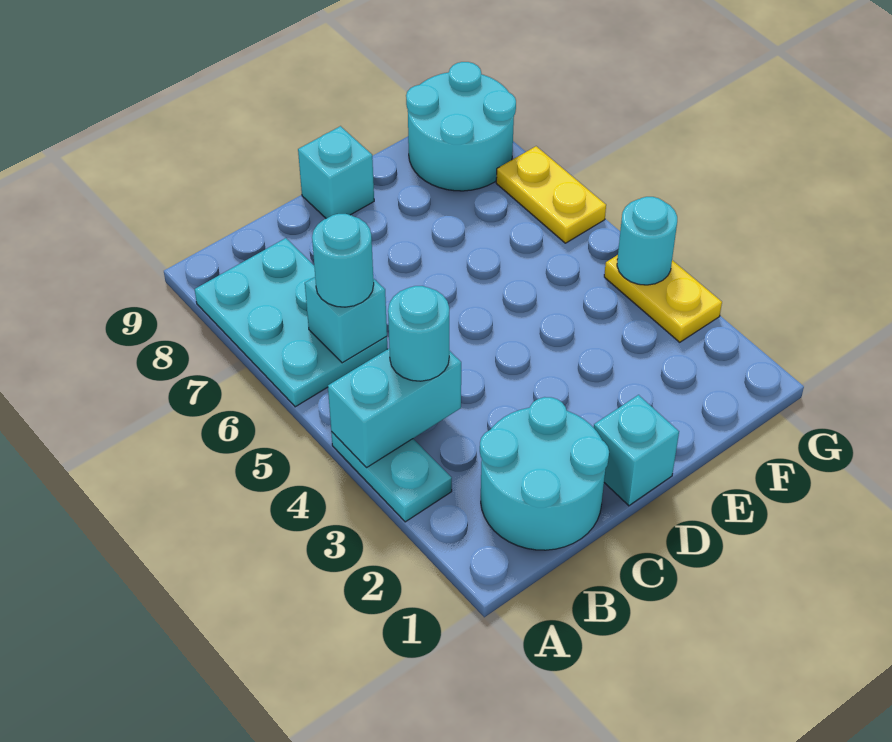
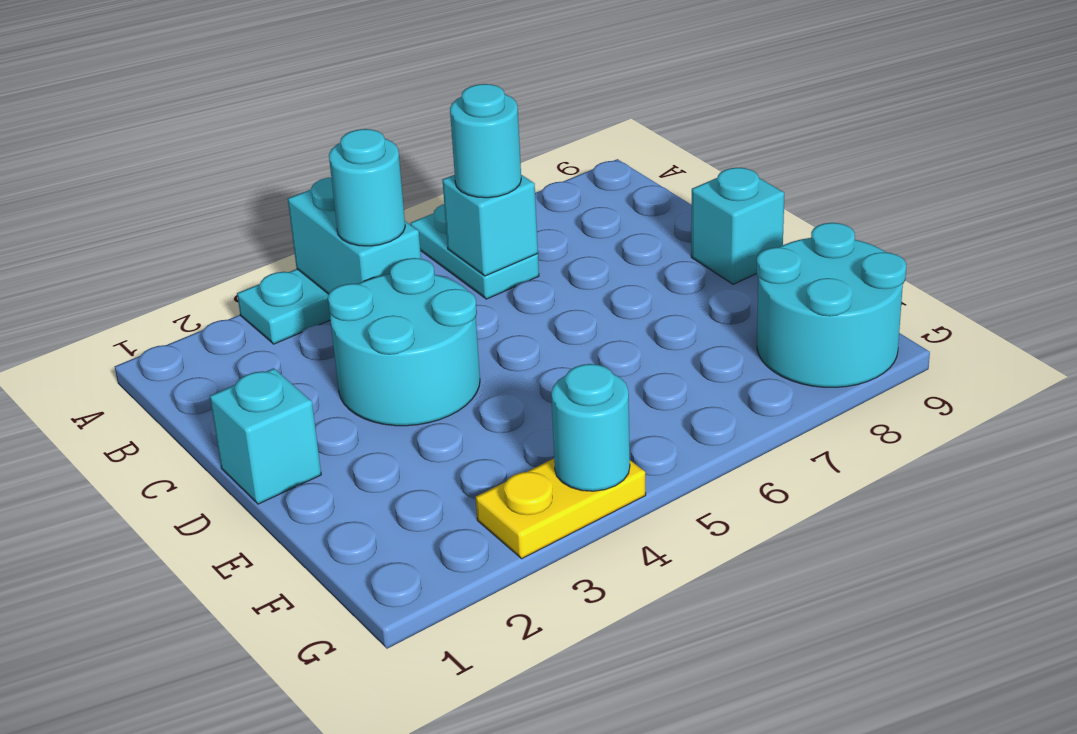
cyan plate A6:B8 level 1 -> cyan plate A6:B6 level 1
cyan round brick B1:C2 level 1 -> cyan round brick C3:D4 level 1
yellow plate G6:G7 level 1 -> none

